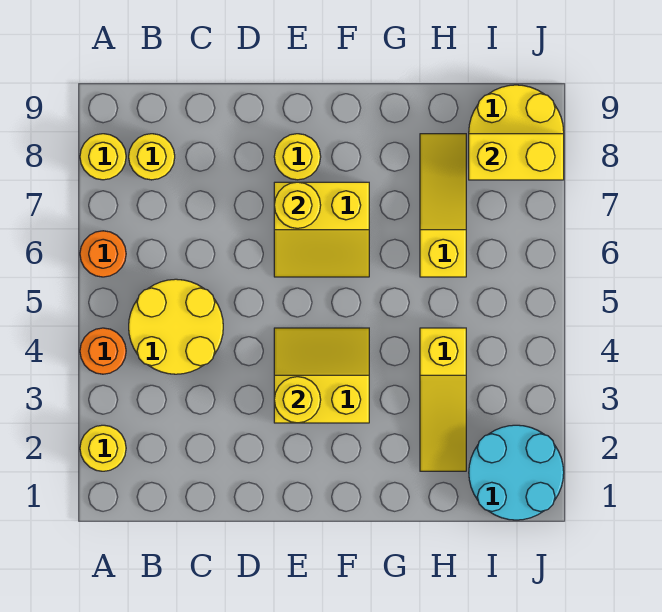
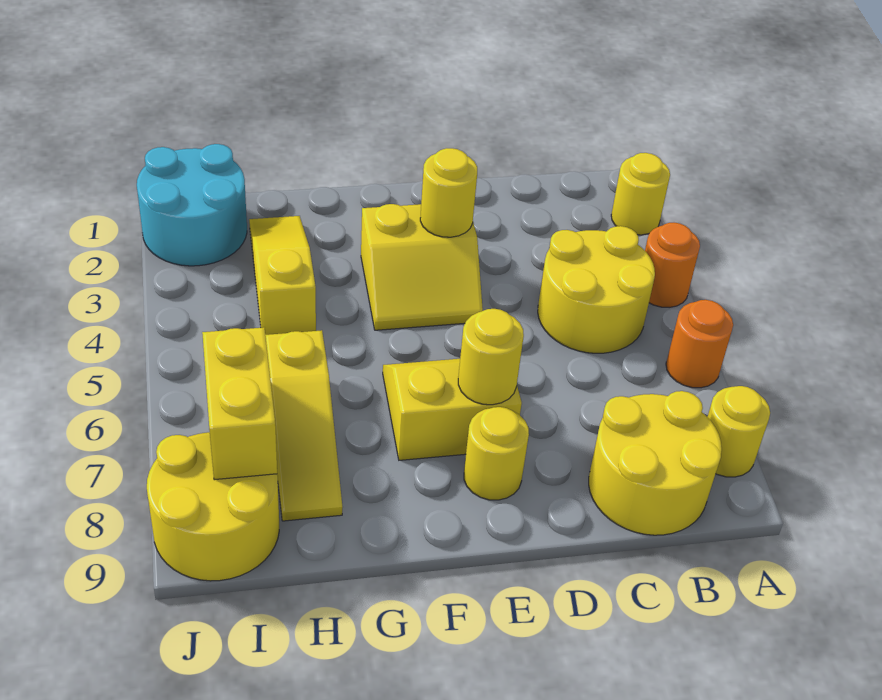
yellow round brick B8 level 1 -> yellow round brick B8:C9 level 1
yellow brick I8:J8 level 2 -> yellow brick I7:I8 level 2

